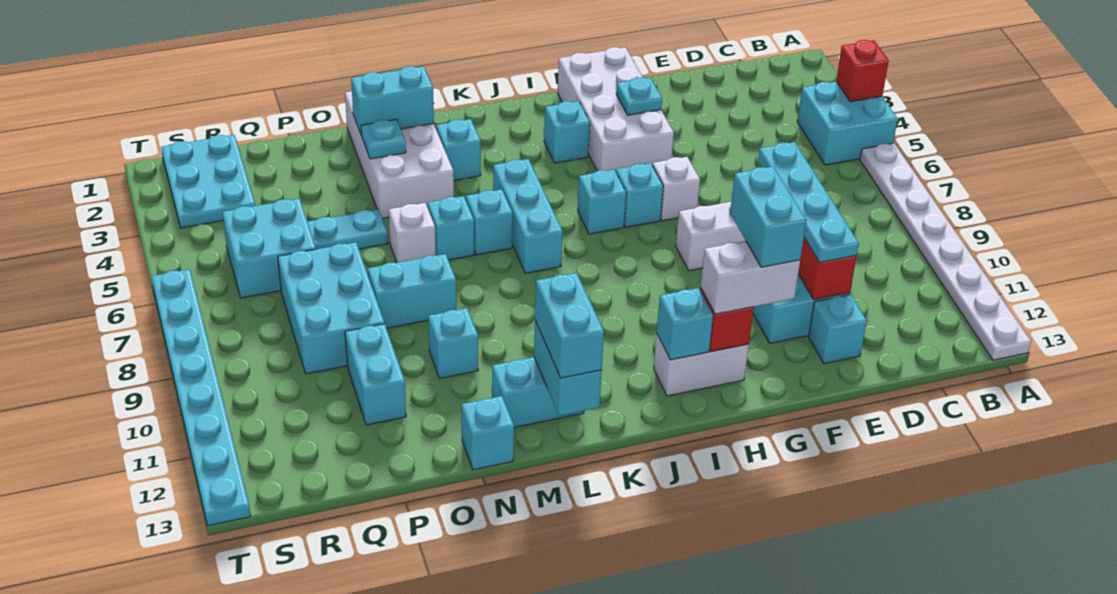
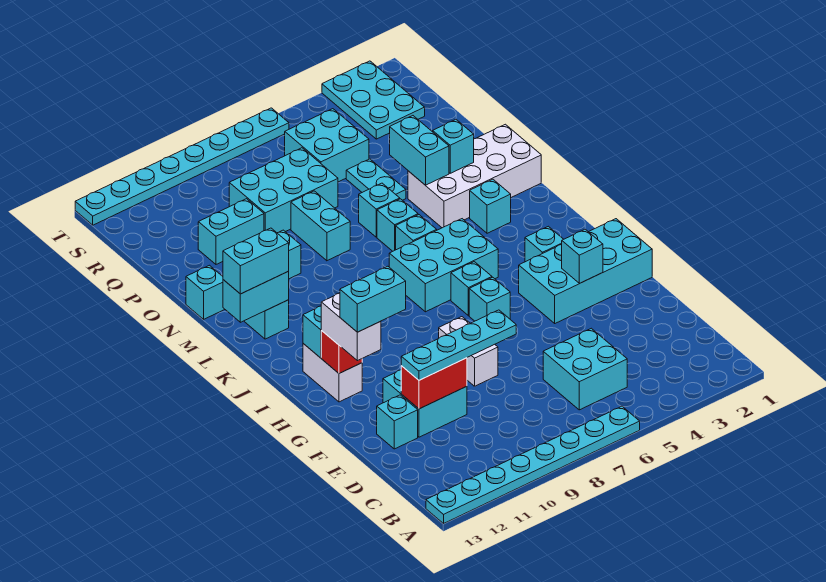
cyan brick A4:B5 level 1 -> cyan brick C5:D6 level 1
red brick A4 level 2 -> none
white plate A6:A13 level 1 -> cyan plate A6:A13 level 1
white brick G1:H4 level 1 -> cyan brick G1:H4 level 1
cyan plate G3 level 2 -> cyan brick G3 level 2
white brick G6 level 1 -> none
cyan brick K5:K7 level 1 -> cyan brick J5:K7 level 1
cyan brick M2:N2 level 2 -> cyan brick N4:O4 level 2
cyan plate N3 level 2 -> cyan brick N3 level 2
white brick N6 level 1 -> cyan brick N6 level 1
cyan plate R1:S3 level 1 -> cyan plate R2:T3 level 1

